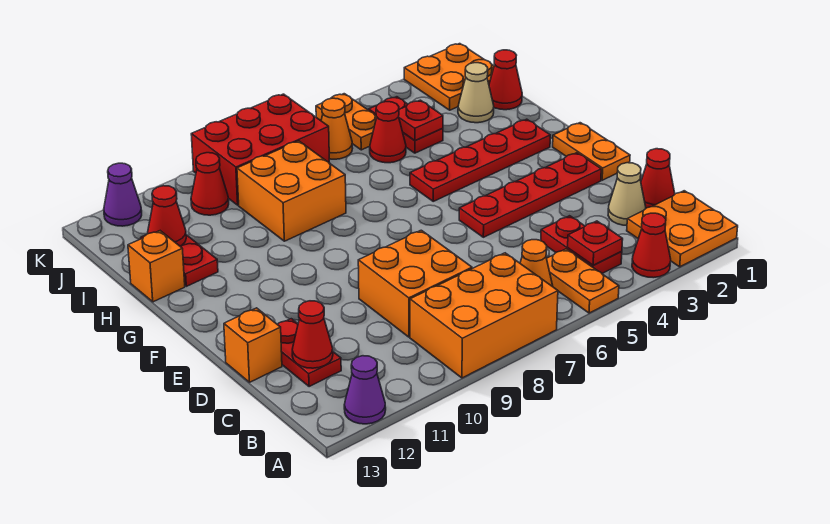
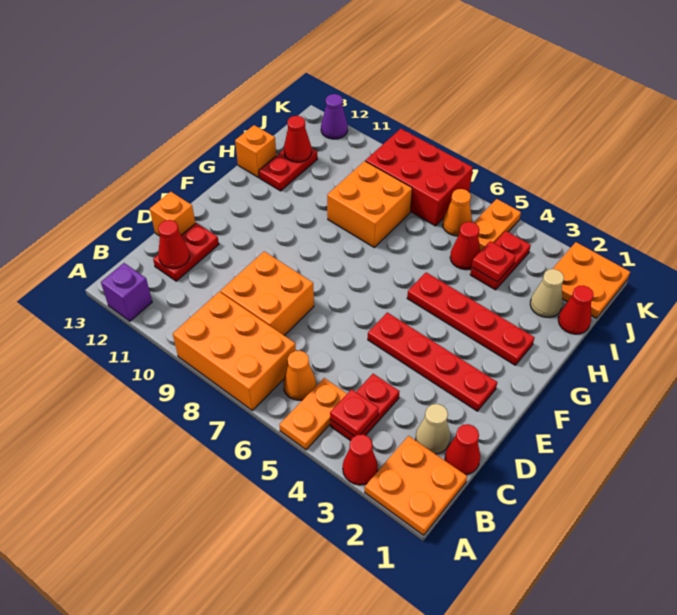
purple cone A12 level 1 -> purple brick A12 level 1
orange plate E1:F1 level 1 -> none
red cone J10 level 1 -> none

